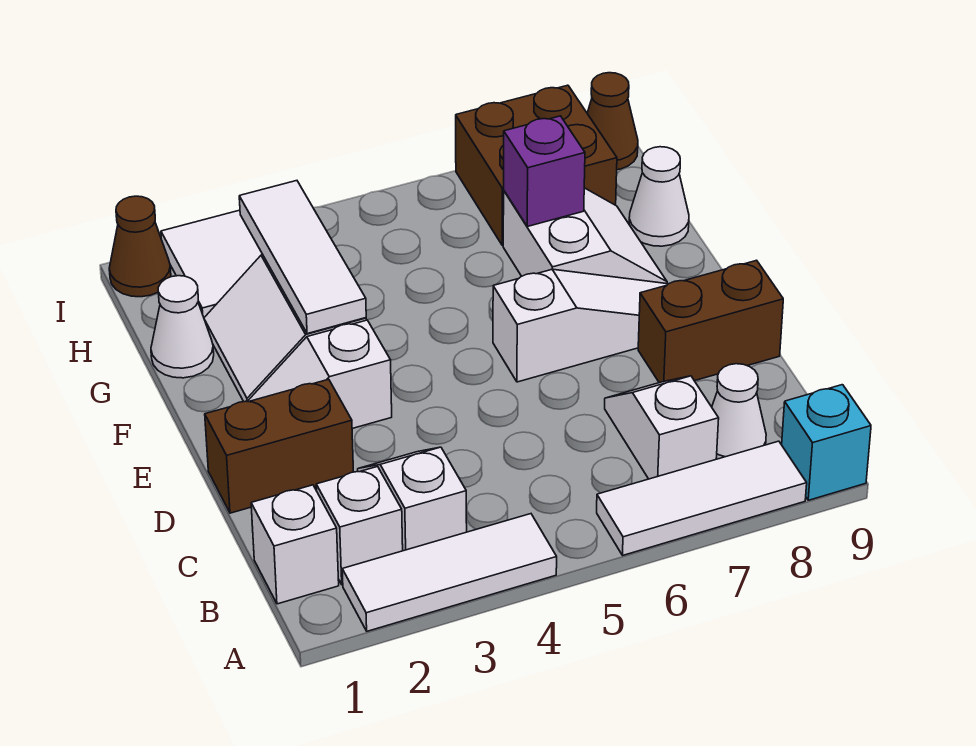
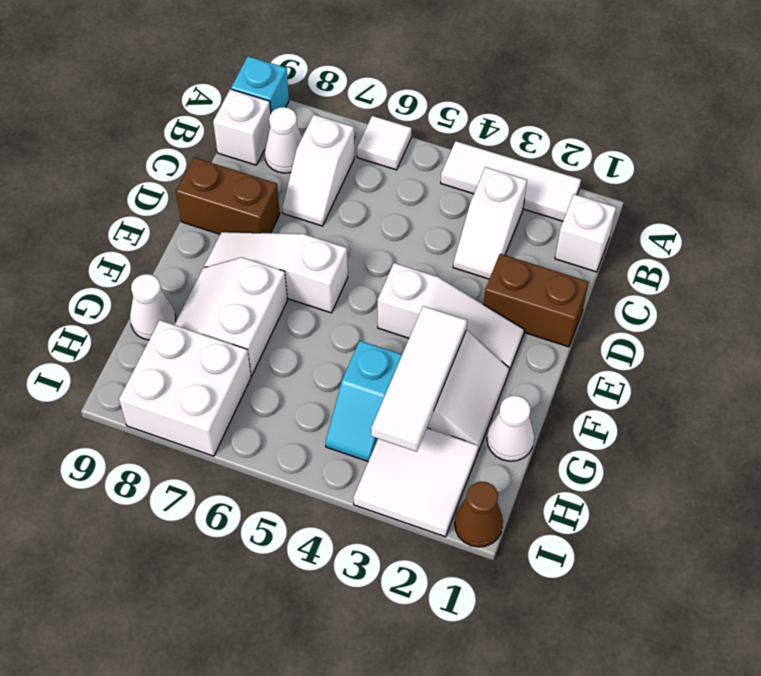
white tile A6:A8 level 1 -> white tile A6 level 1
white brick B2 level 1 -> white brick B9 level 1
white slope E2:E3 level 1 top 3 -> white slope E2:E4 level 1 top 4
none -> cyan slope G4:H4 level 1 top G
purple brick G7 level 2 -> none
brown brick H7:I8 level 1 -> white brick H7:I8 level 1
brown cone I9 level 1 -> none

